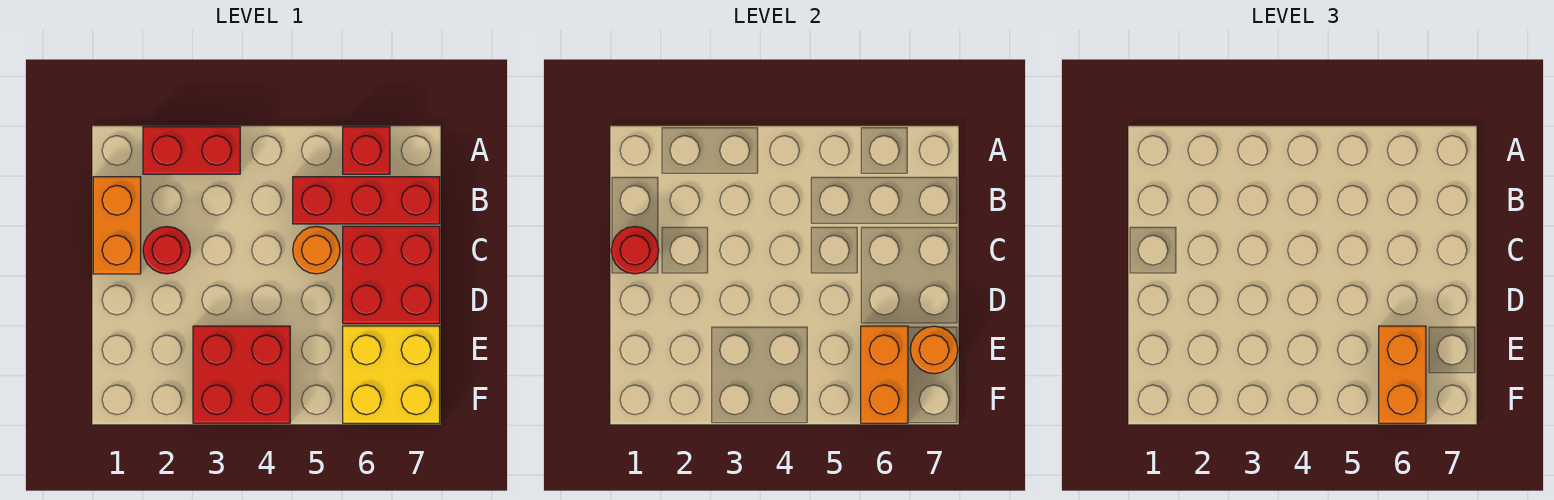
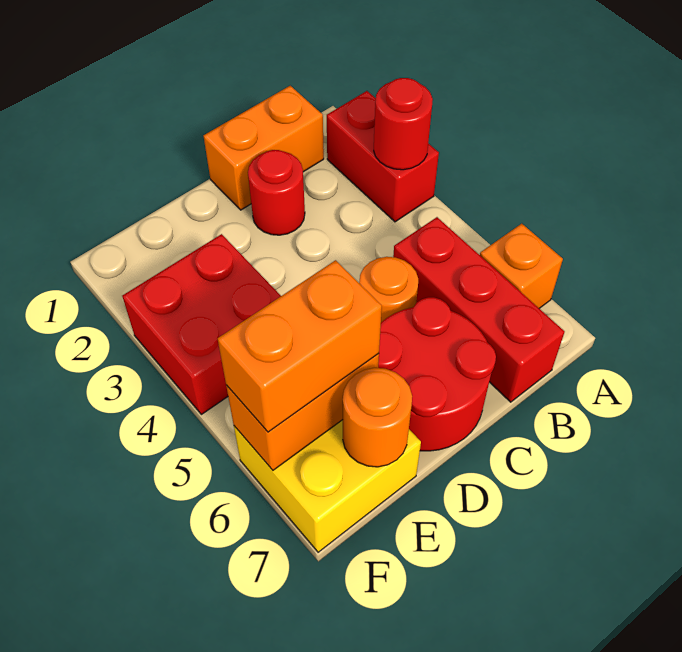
red brick A6 level 1 -> orange brick A6 level 1
red round brick C1 level 2 -> red round brick A3 level 2
red brick C6:D7 level 1 -> red round brick C6:D7 level 1

